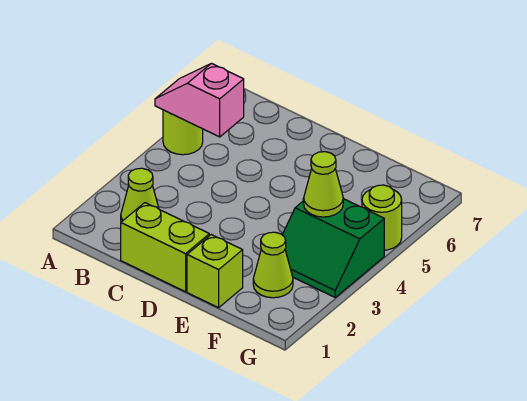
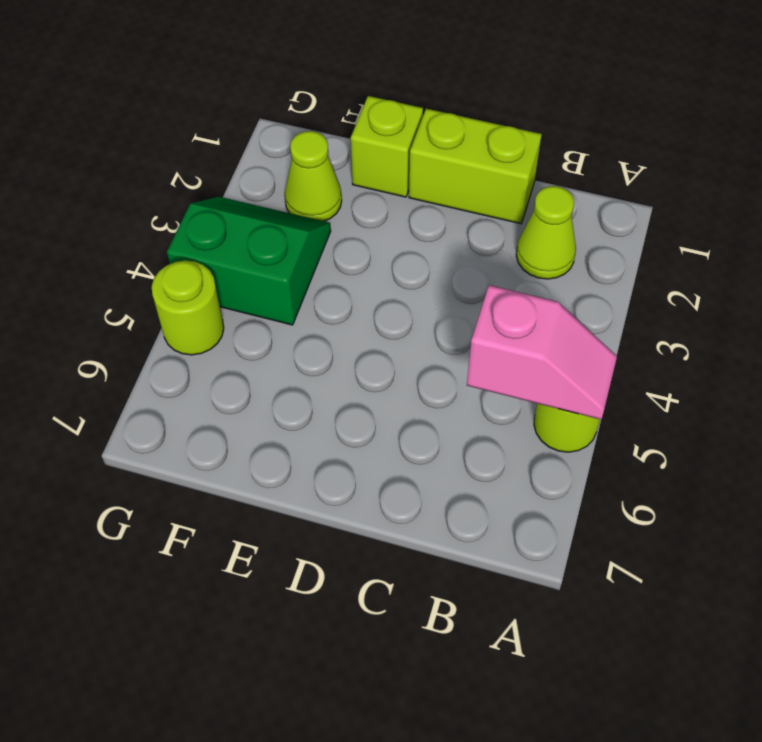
lime cone F4 level 2 -> none

